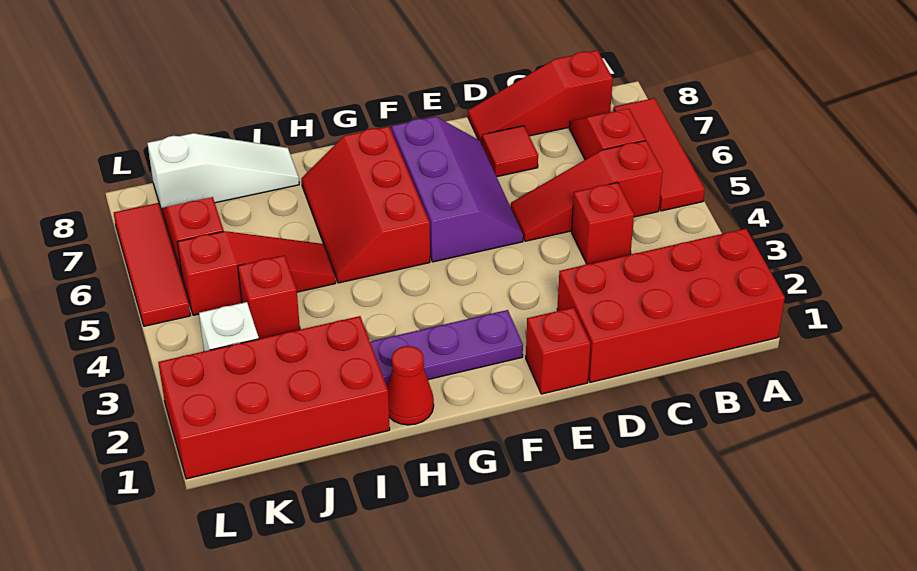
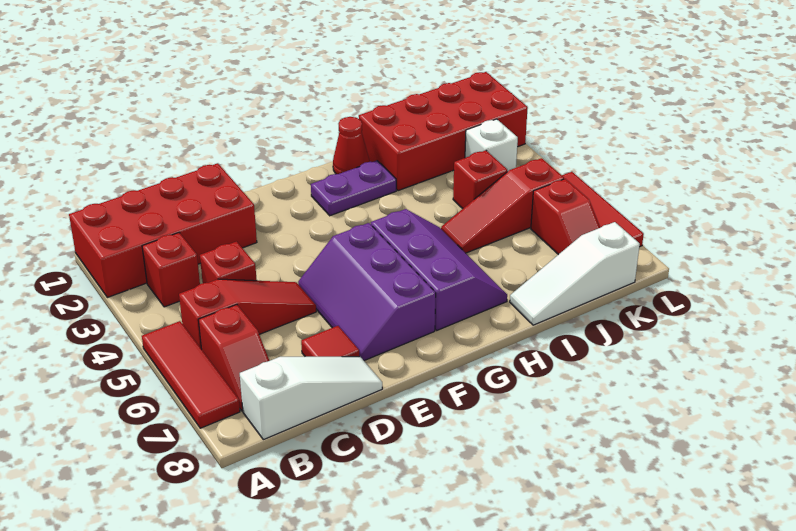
red slope B8:D8 level 1 top B -> white slope B8:D8 level 1 top B
red brick E1 level 1 -> red brick B3 level 1
purple plate F2:H2 level 1 -> purple plate G2:H2 level 1
red slope G5:H7 level 1 top G -> purple slope G5:H7 level 1 top G

